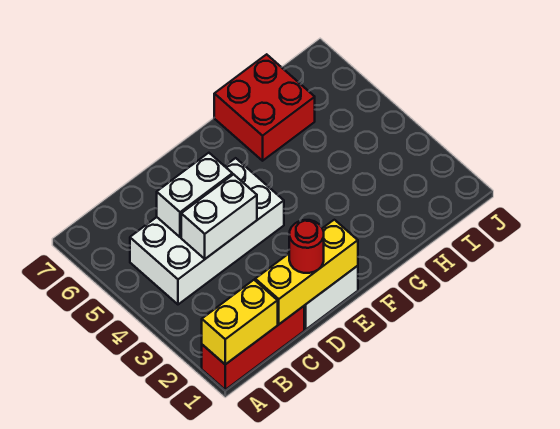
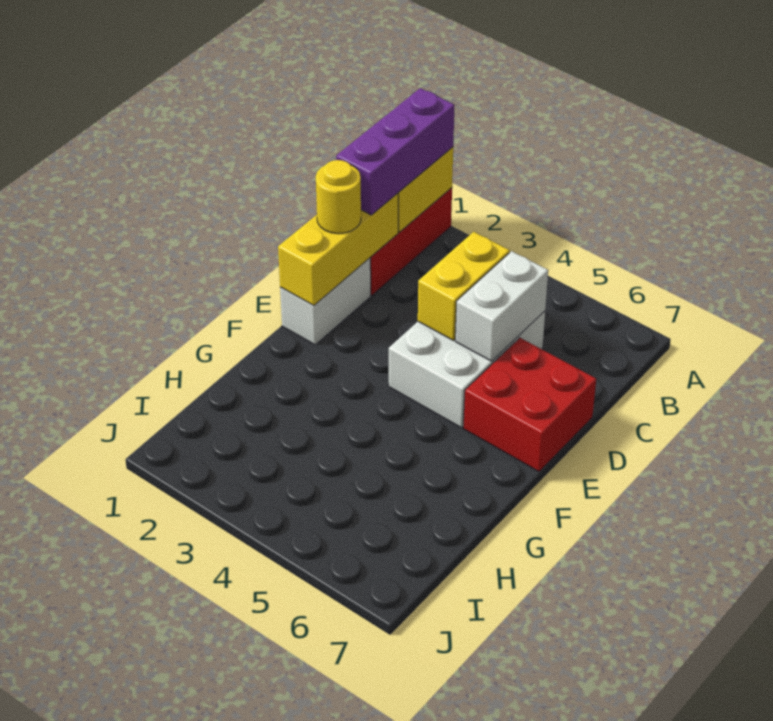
none -> purple brick A1:C1 level 3
white brick B4:E5 level 1 -> white brick C4:E5 level 1
white brick C4:D4 level 2 -> yellow brick C4:D4 level 2
red round brick D1 level 3 -> yellow round brick D1 level 3
red brick G6:H7 level 1 -> red brick D6:E7 level 1

